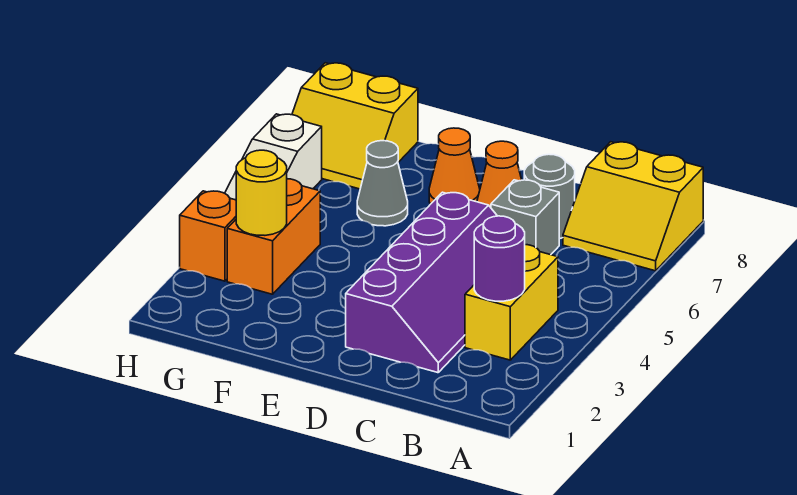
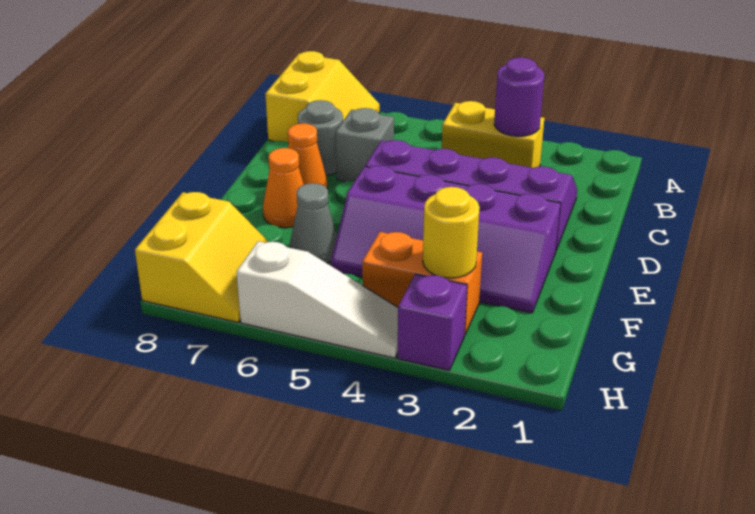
none -> purple slope E2:F5 level 1 top E
orange brick H3 level 1 -> purple brick H3 level 1

